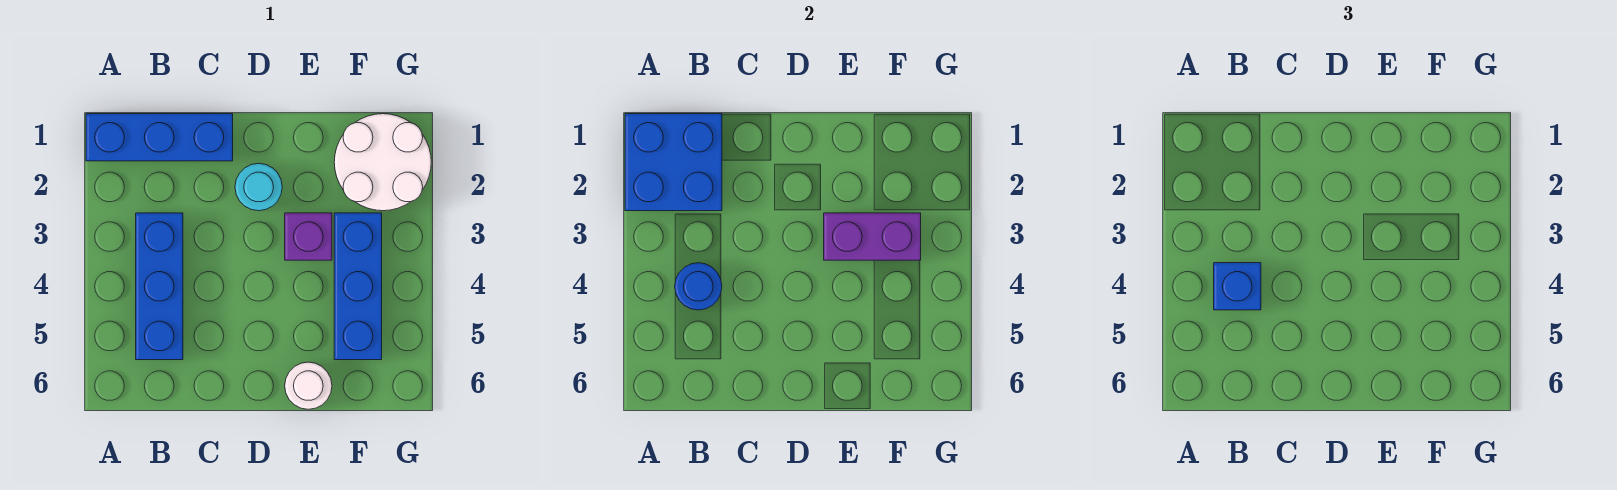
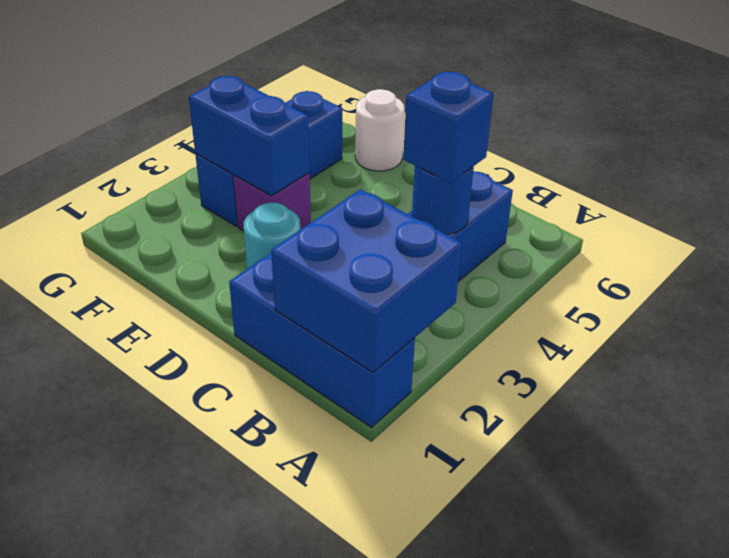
purple brick E3:F3 level 2 -> blue brick E3:F3 level 2
white round brick F1:G2 level 1 -> none

